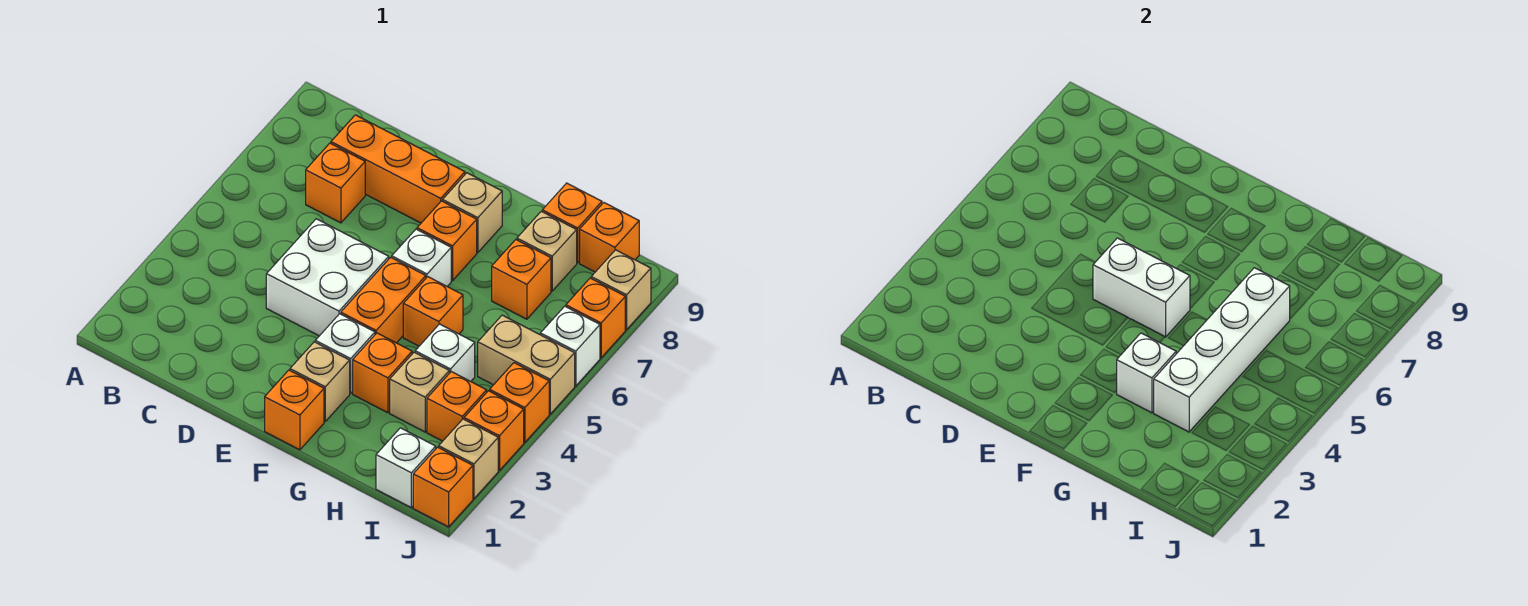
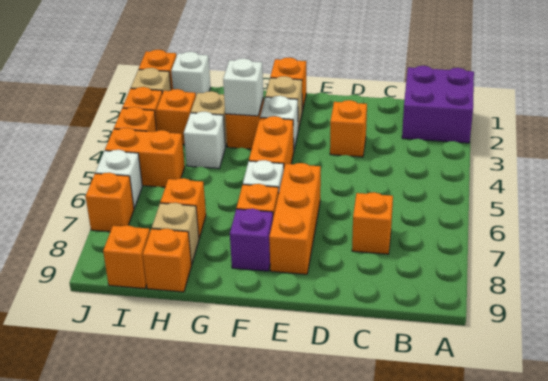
none -> purple brick A1:B2 level 1
orange brick C8:E8 level 1 -> orange brick E6:E8 level 1
white brick D4:E5 level 1 -> none
white brick E5:F5 level 2 -> none
tan brick F8 level 1 -> purple brick F8 level 1
orange brick G5 level 1 -> orange brick D3 level 1
white brick H3:H6 level 2 -> none
tan brick I5:J5 level 1 -> orange brick I5:J5 level 1
tan brick J8 level 1 -> none

